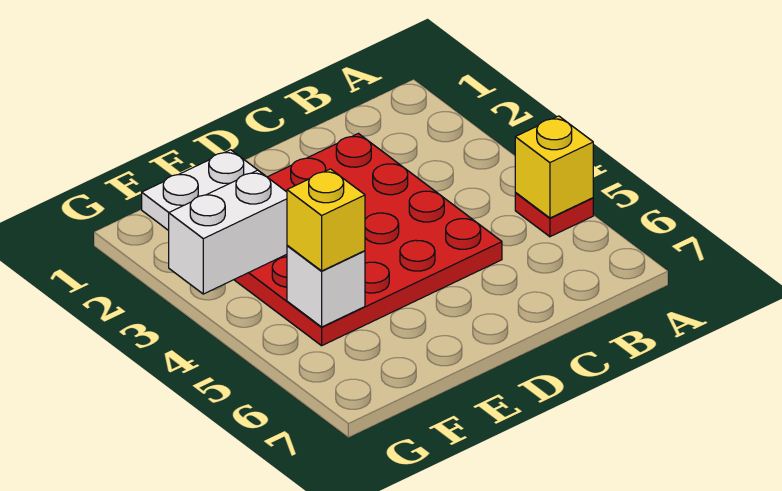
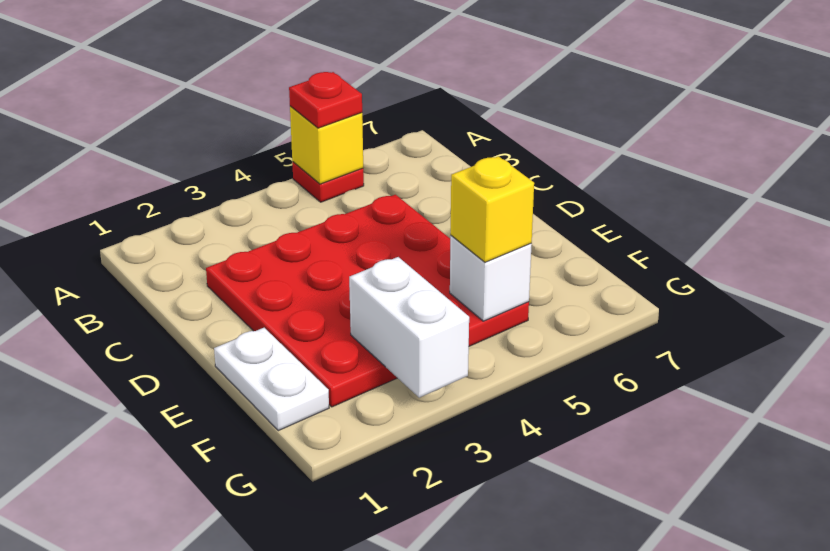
none -> red plate A5 level 3

